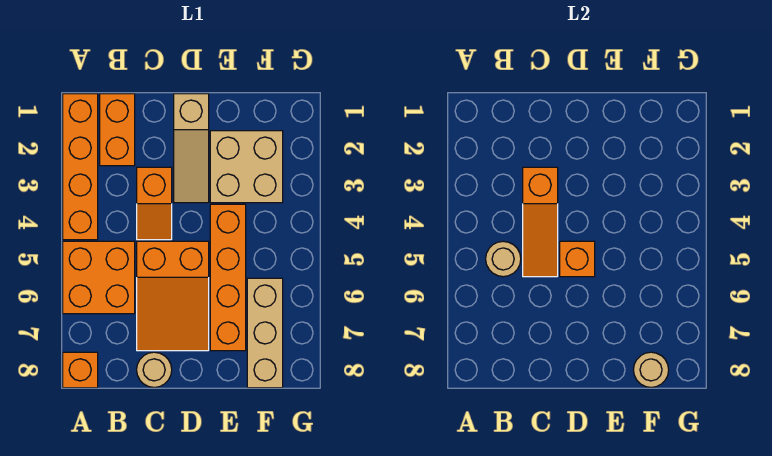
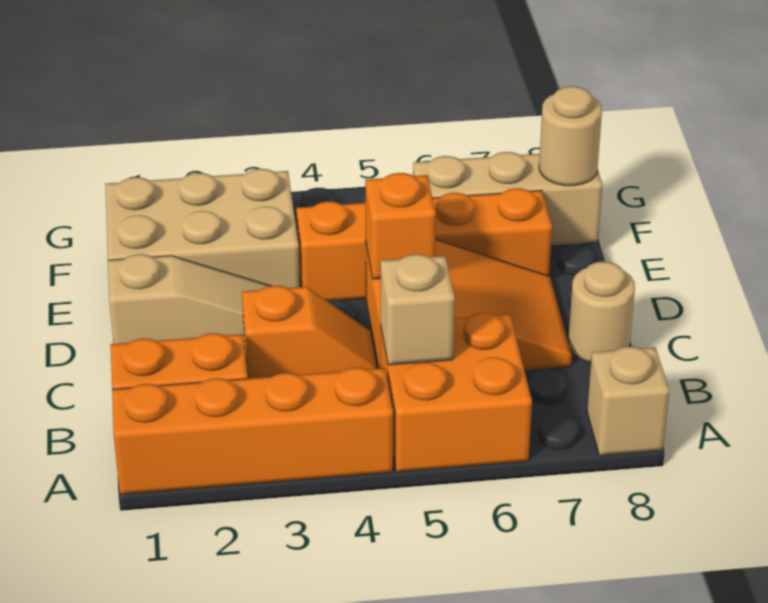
orange brick A8 level 1 -> tan brick A8 level 1
tan round brick B5 level 2 -> tan brick B5 level 2
orange slope C3:C5 level 2 top 3 -> none
tan brick E2:F3 level 1 -> tan brick E1:F3 level 1

